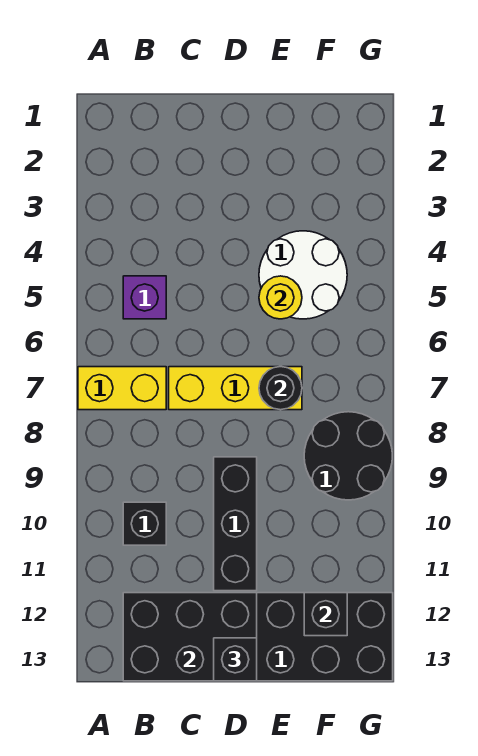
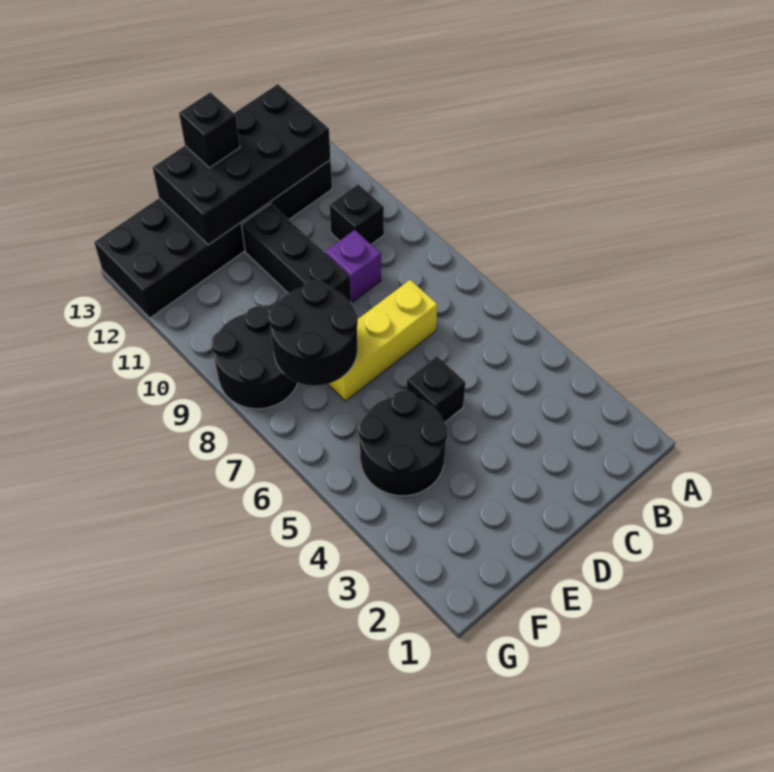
yellow brick A7:B7 level 1 -> none
purple brick B5 level 1 -> purple brick C9 level 1
black brick B12:D13 level 2 -> black brick B12:E13 level 2
white round brick E4:F5 level 1 -> black round brick E4:F5 level 1
yellow round brick E5 level 2 -> none
black round brick E7 level 2 -> black round brick E7:F8 level 2
black brick F12 level 2 -> black brick D5 level 1

